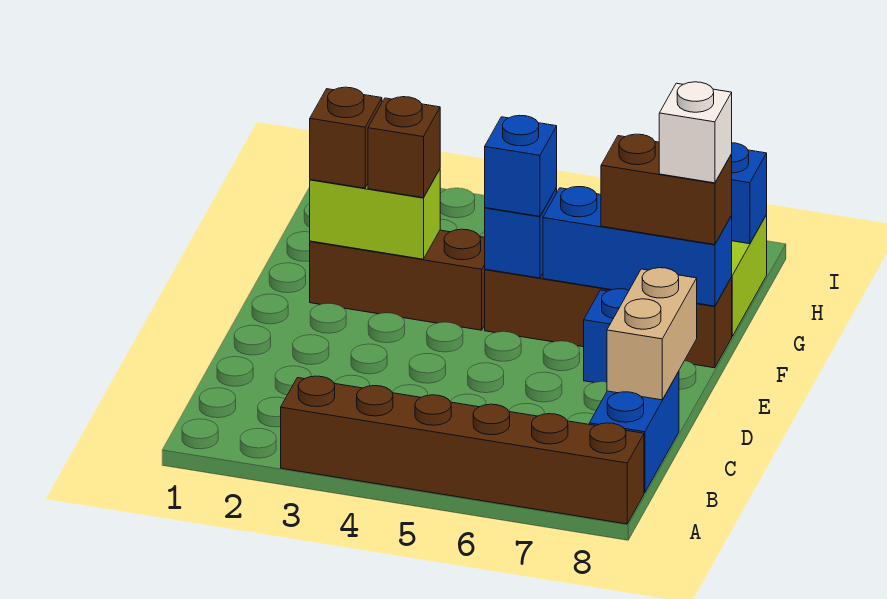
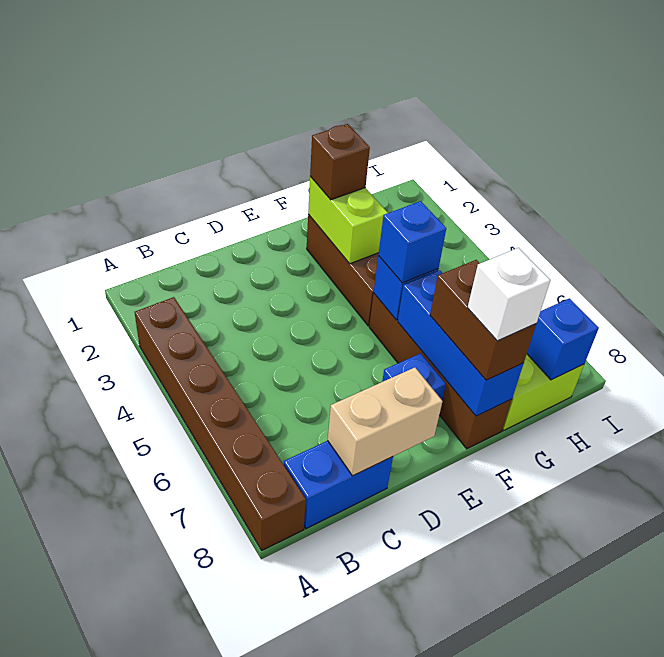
brown brick F3 level 3 -> none

